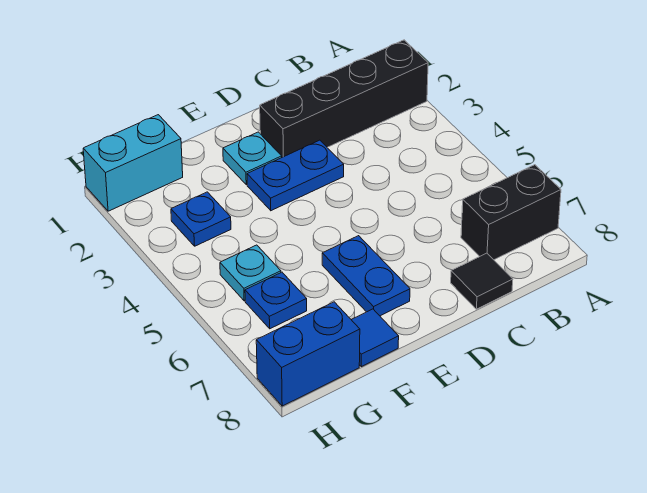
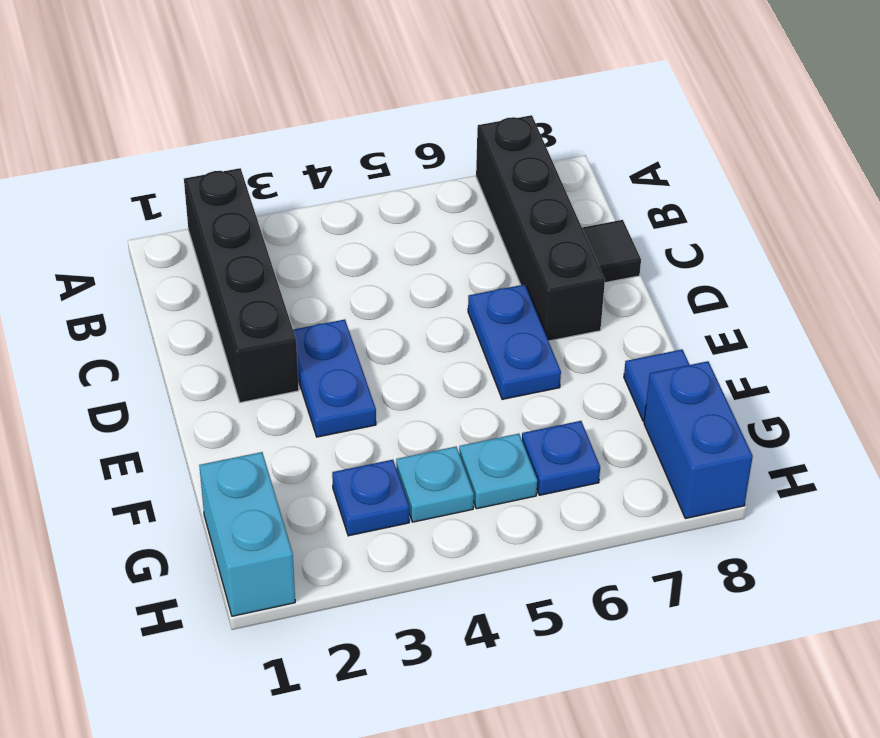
black brick A7:B7 level 1 -> black brick A7:D7 level 1
cyan plate E2 level 1 -> cyan plate G4 level 1
blue plate E6:E7 level 1 -> blue plate D6:E6 level 1

